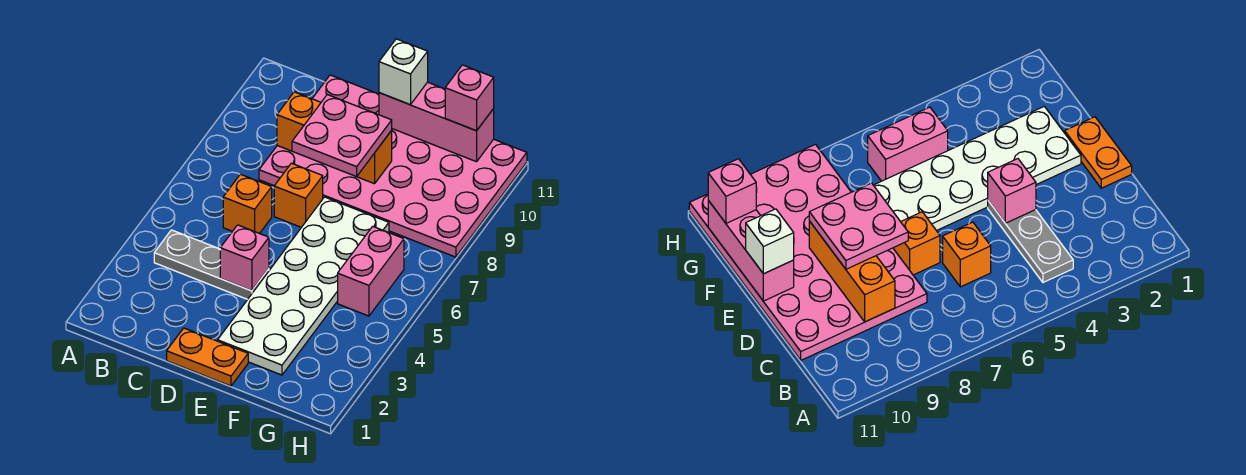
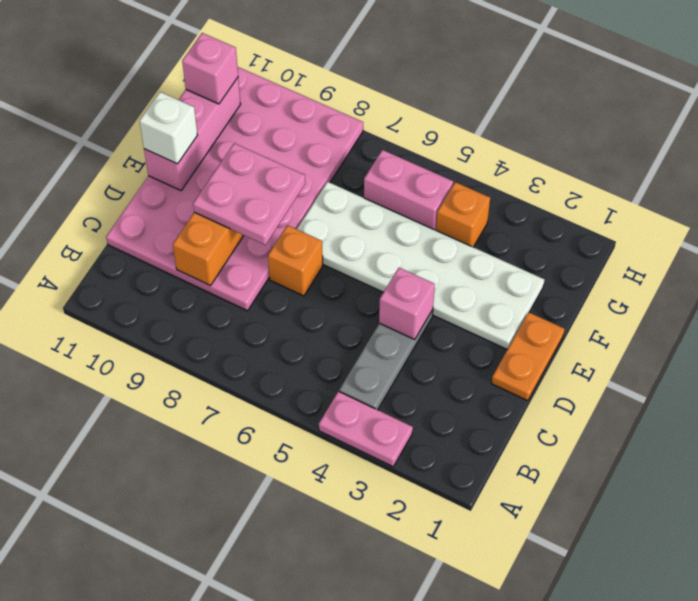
none -> pink plate A3:A4 level 1
orange brick C6 level 1 -> orange brick G4 level 1

